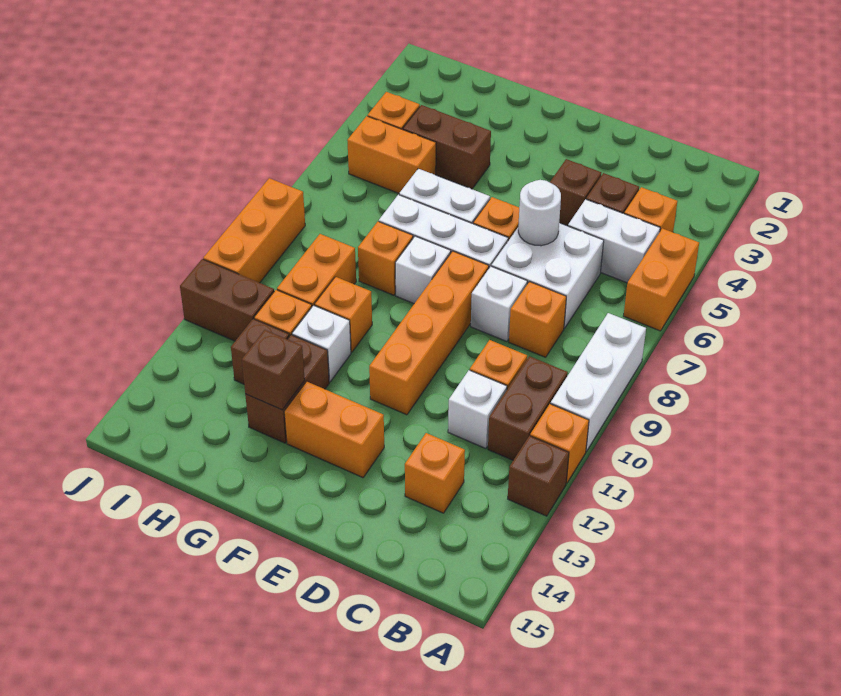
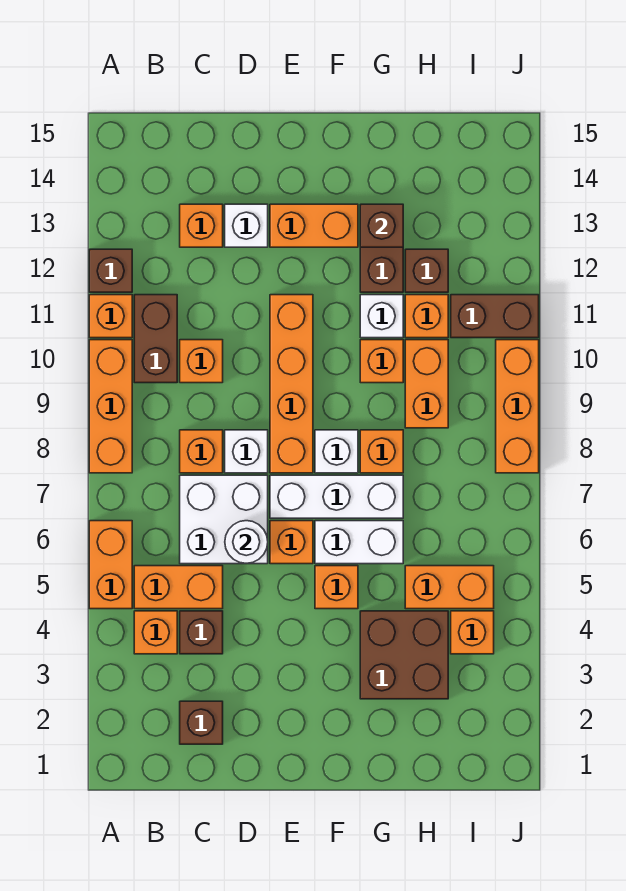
white brick A8:A10 level 1 -> orange brick A8:A10 level 1
white brick B5:C5 level 1 -> orange brick B5:C5 level 1
white brick C11 level 1 -> white brick D13 level 1
brown brick D4 level 1 -> brown brick C2 level 1
none -> orange brick F5 level 1
brown brick G4:H4 level 1 -> brown brick G3:H4 level 1

